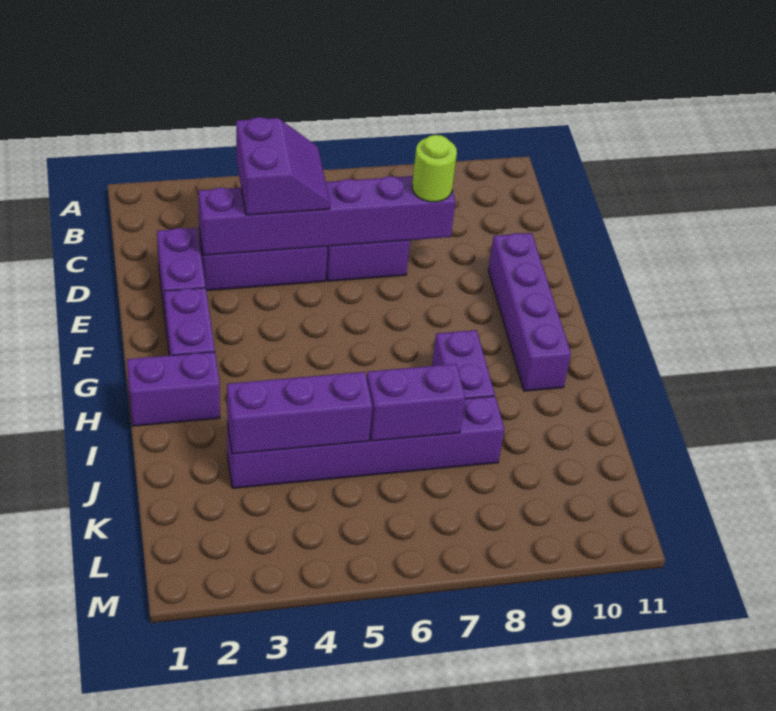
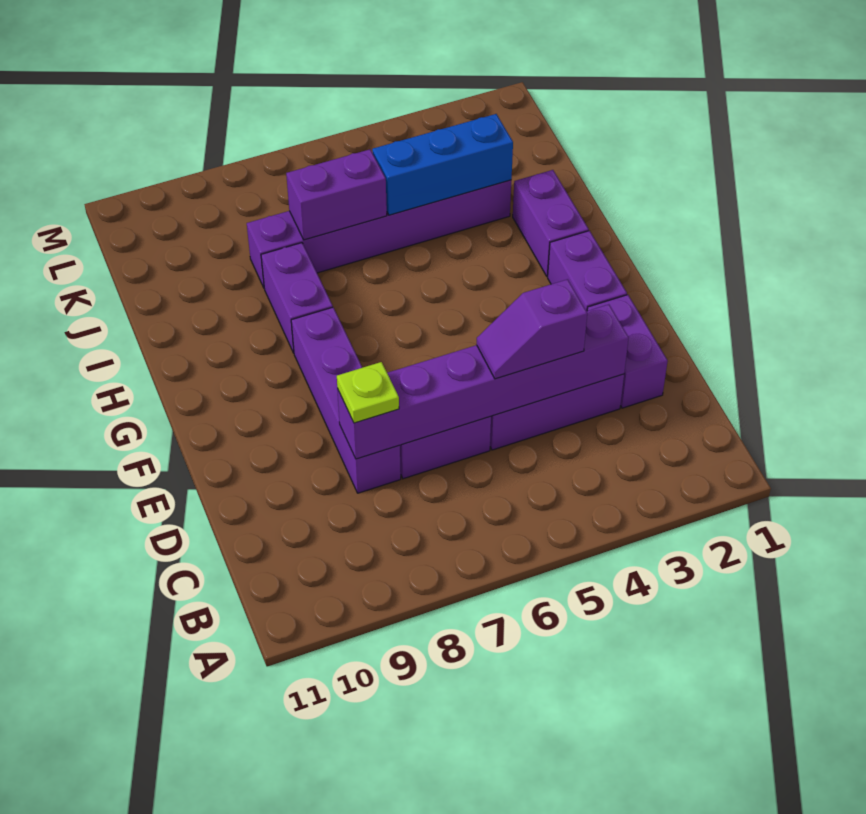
purple slope C4:D5 level 3 top 4 -> purple slope D4:D5 level 3 top 4
lime round brick D8 level 3 -> lime plate D8 level 3
purple brick E10:H10 level 1 -> purple brick D8:G8 level 1
purple brick H1:H2 level 1 -> purple brick H2:I2 level 1
purple brick J3:J5 level 2 -> blue brick J3:J5 level 2

